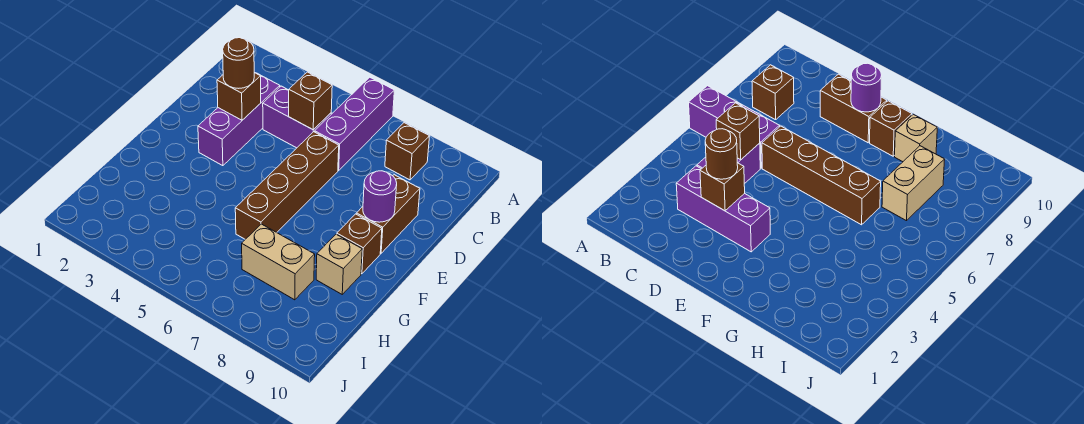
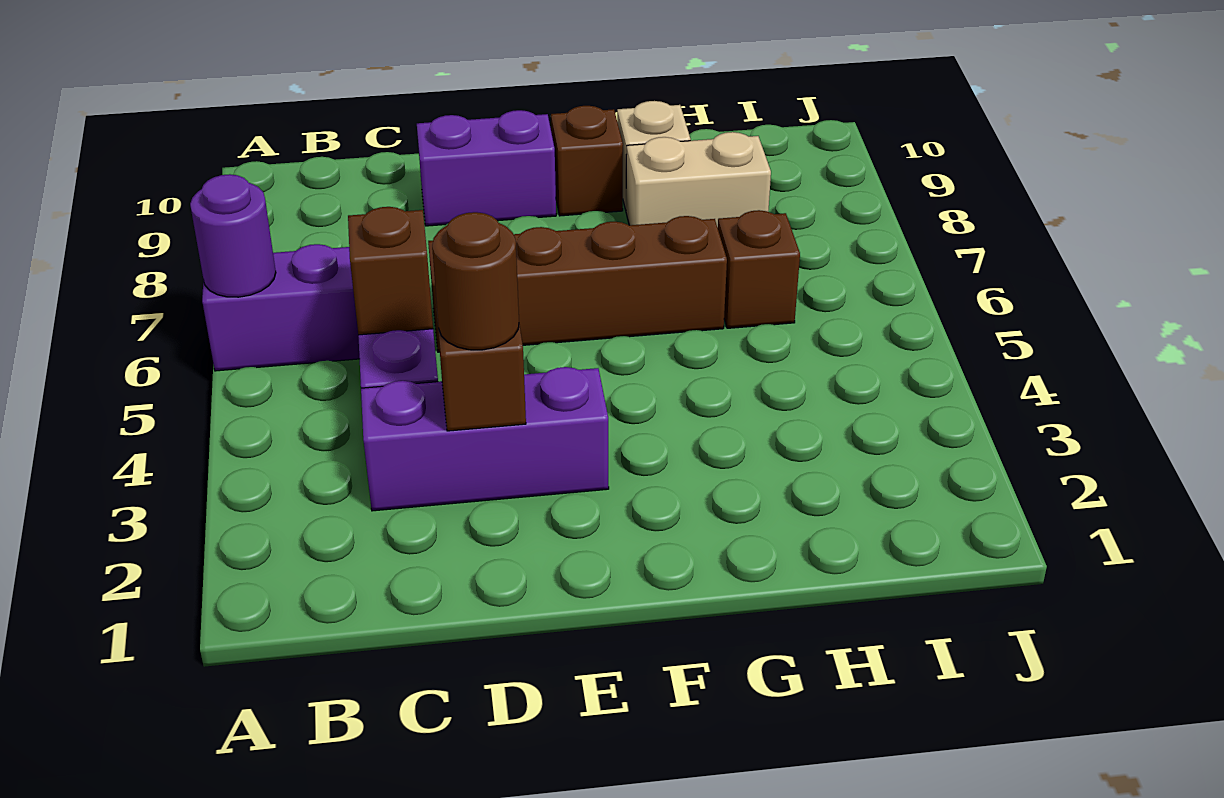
brown brick B8 level 1 -> brown brick H6 level 1
brown brick D9:E9 level 1 -> purple brick D9:E9 level 1
purple round brick E9 level 2 -> purple round brick A6 level 2
tan brick H7:H8 level 1 -> tan brick G8:H8 level 1

